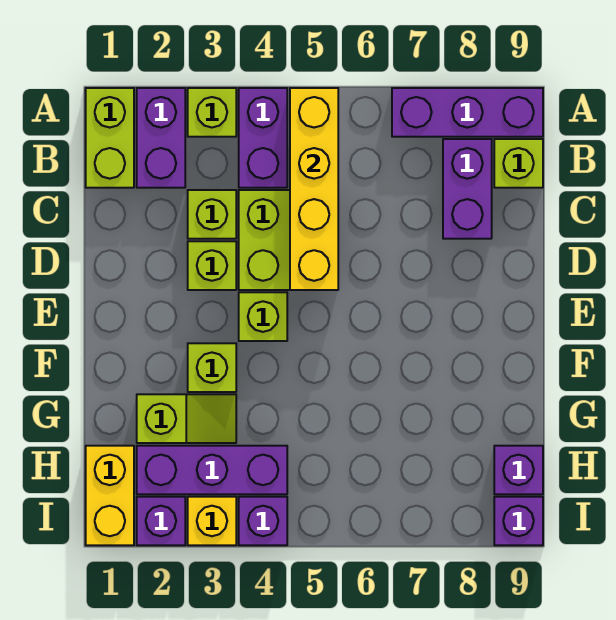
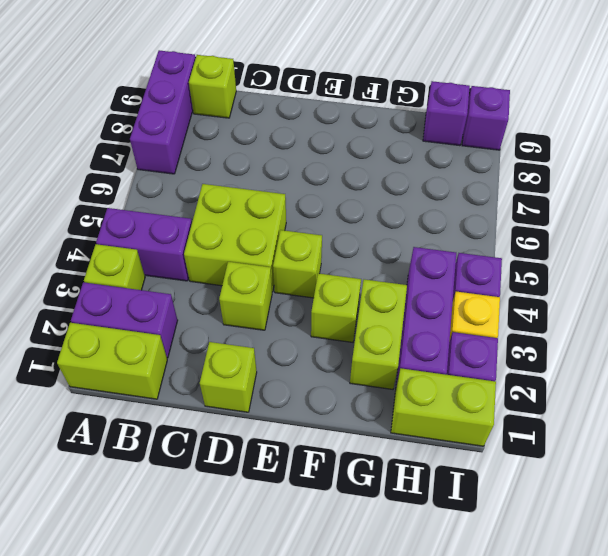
yellow brick A5:D5 level 2 -> none
purple brick B8:C8 level 1 -> none
lime brick C3 level 1 -> lime brick D1 level 1
lime slope G2:G3 level 1 top 2 -> lime brick G2:G3 level 1
yellow brick H1:I1 level 1 -> lime brick H1:I1 level 1

